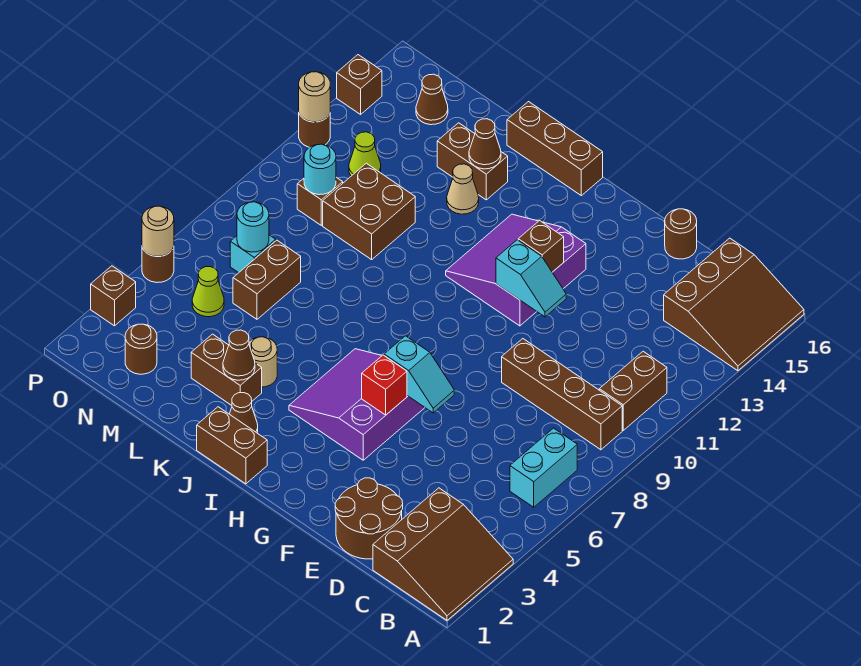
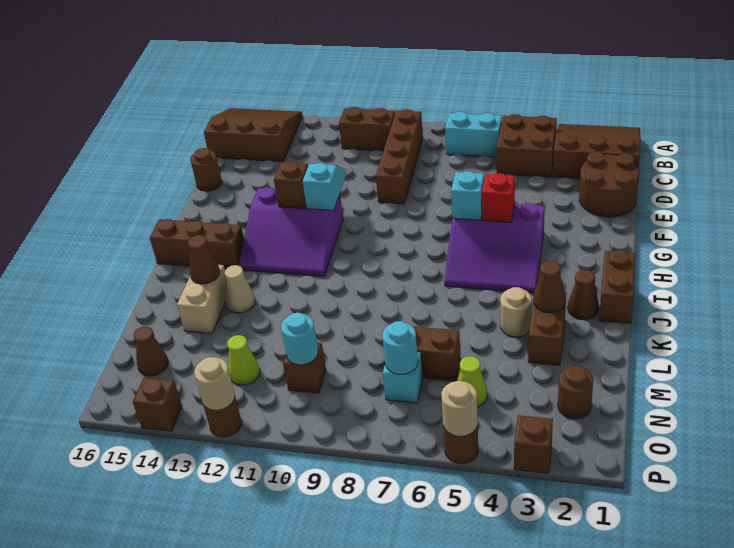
brown brick I16:K16 level 1 -> brown brick I14:I16 level 1
brown brick K14:L14 level 1 -> tan brick K14:L14 level 1
brown brick L10:M11 level 1 -> brown brick B4:C5 level 1

